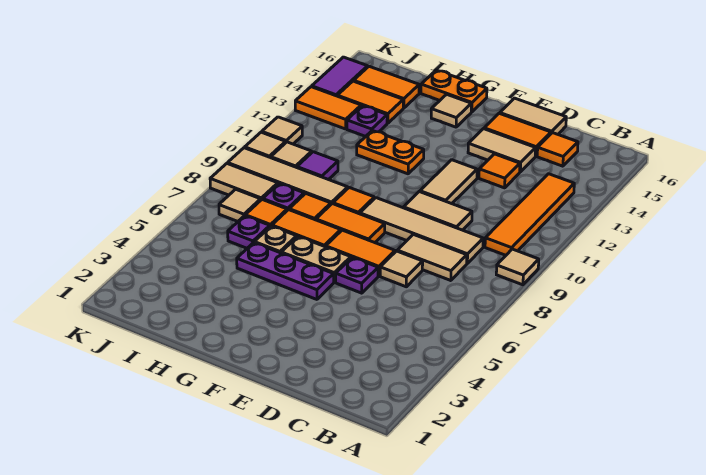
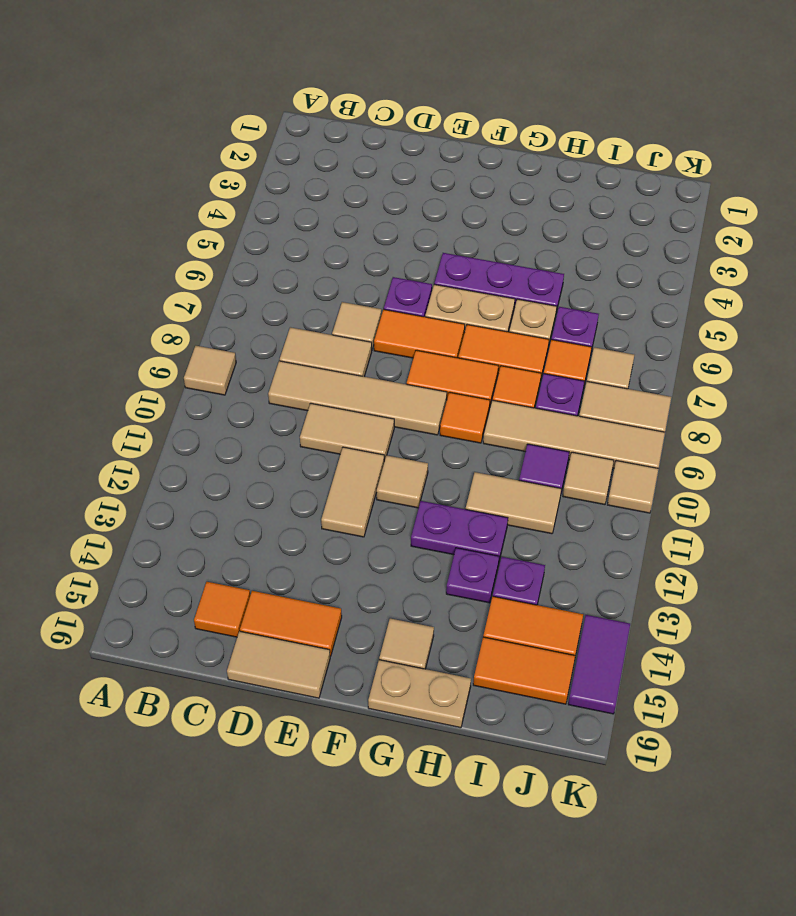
orange tile B10:B13 level 1 -> none
orange tile D13 level 1 -> none
tan tile D14:E14 level 1 -> tan tile H11:I11 level 1
orange plate G12:H12 level 1 -> purple plate G12:H12 level 1
orange plate G16:H16 level 1 -> tan plate G16:H16 level 1
none -> purple plate H13 level 1
orange tile J13:K13 level 1 -> none
tan tile K11 level 1 -> tan tile F11 level 1

